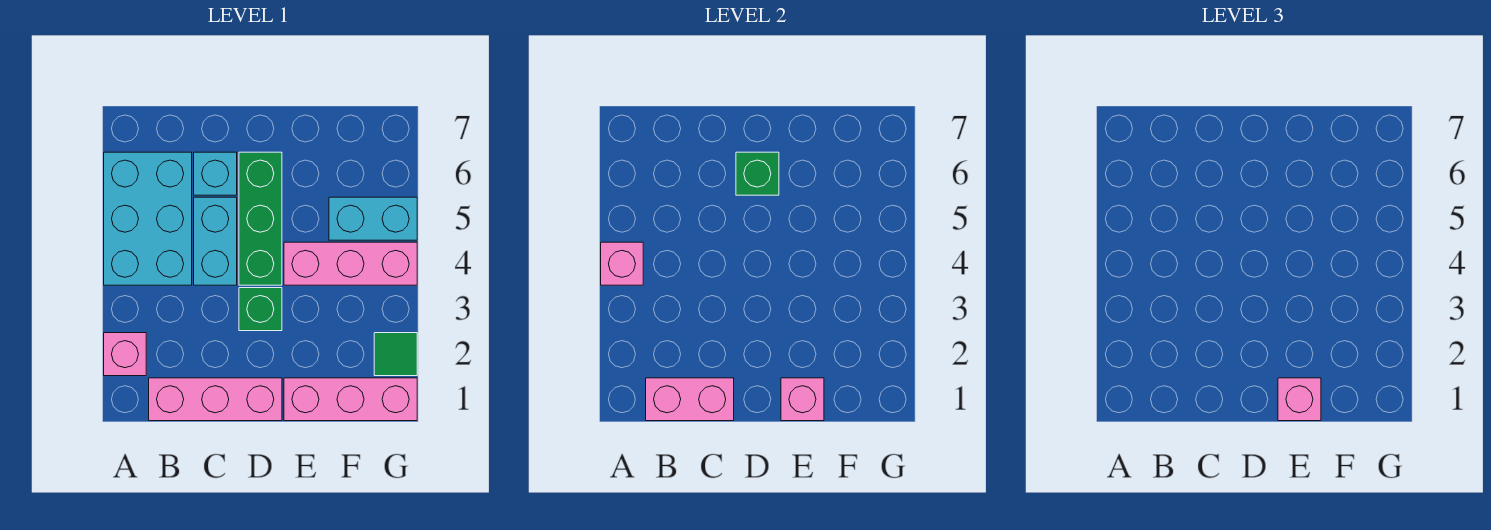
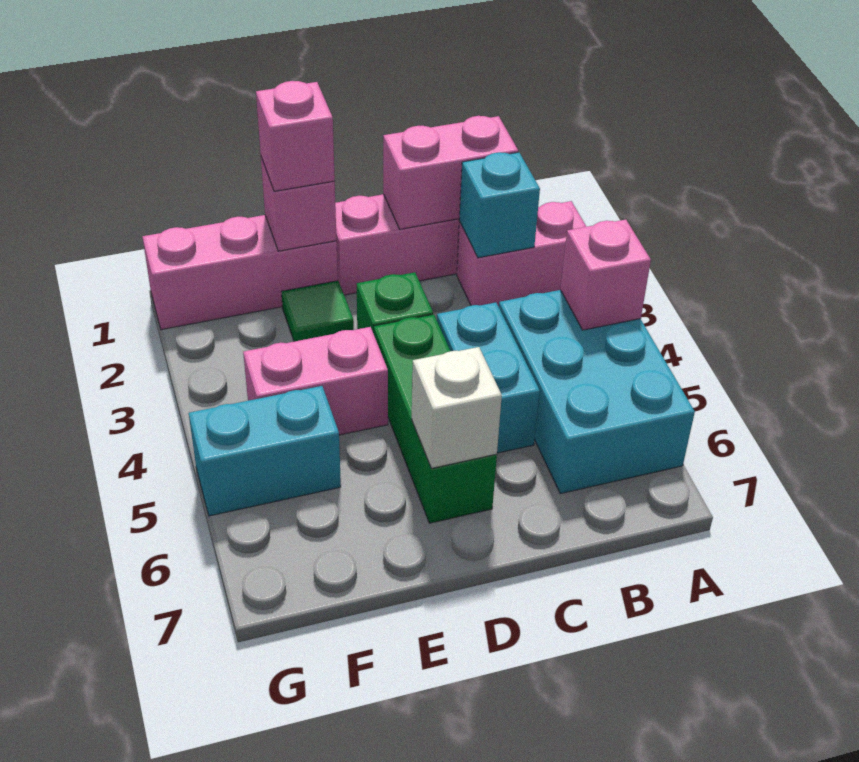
pink brick A2 level 1 -> pink brick A2:B2 level 1
cyan brick C6 level 1 -> cyan brick B2 level 2
green brick D6 level 2 -> white brick D6 level 2
pink brick E4:G4 level 1 -> pink brick E4:F4 level 1
green tile G2 level 1 -> green tile E2 level 1

